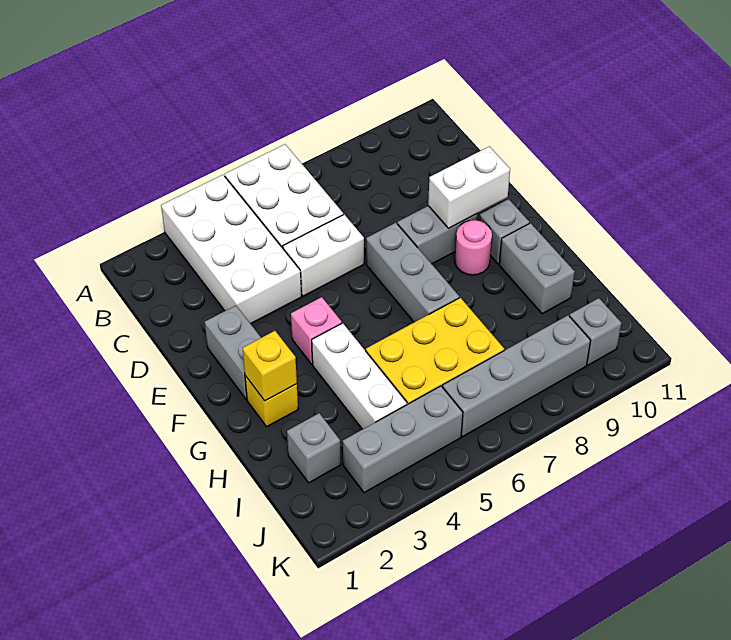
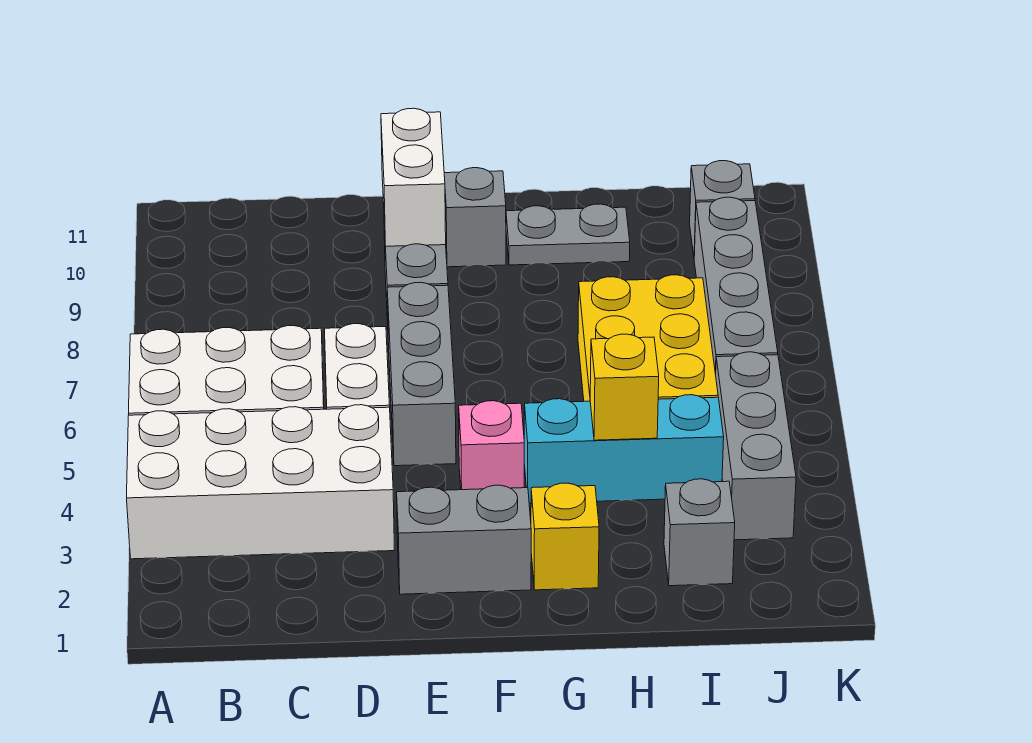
grey brick E7:G7 level 1 -> grey brick E5:E7 level 1
pink round brick F9 level 1 -> none
yellow brick G2 level 2 -> yellow brick H4 level 2
white brick G4:I4 level 1 -> cyan brick G4:I4 level 1
grey brick G10:H10 level 1 -> grey plate G10:H10 level 1

